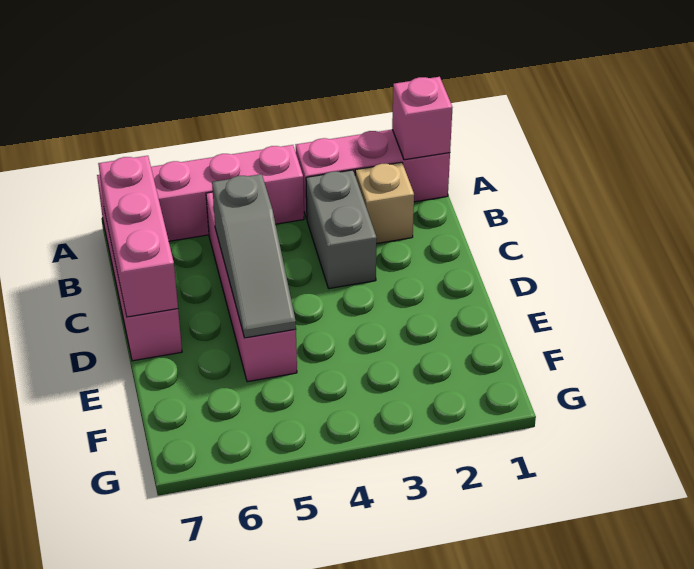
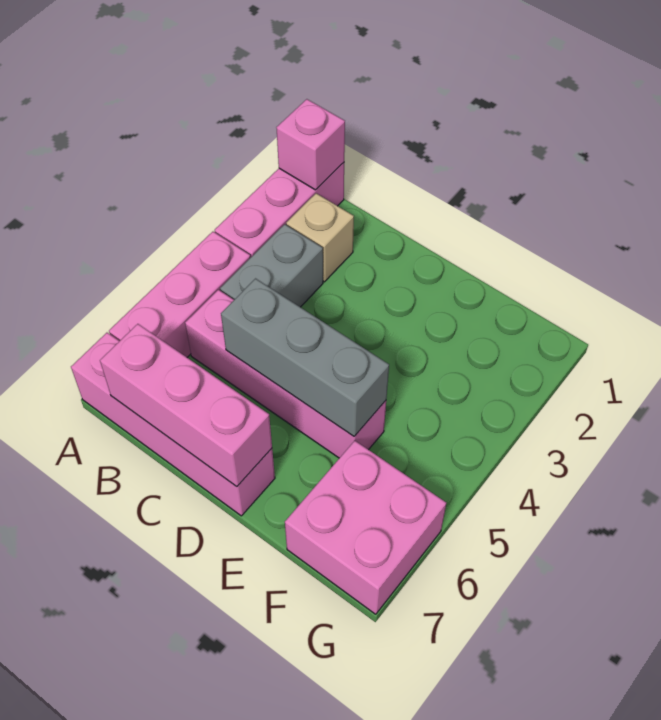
grey brick B3:C3 level 1 -> grey brick B3:B4 level 1
grey slope C5:E5 level 2 top C -> grey brick C5:E5 level 2
none -> pink brick F6:G7 level 1

